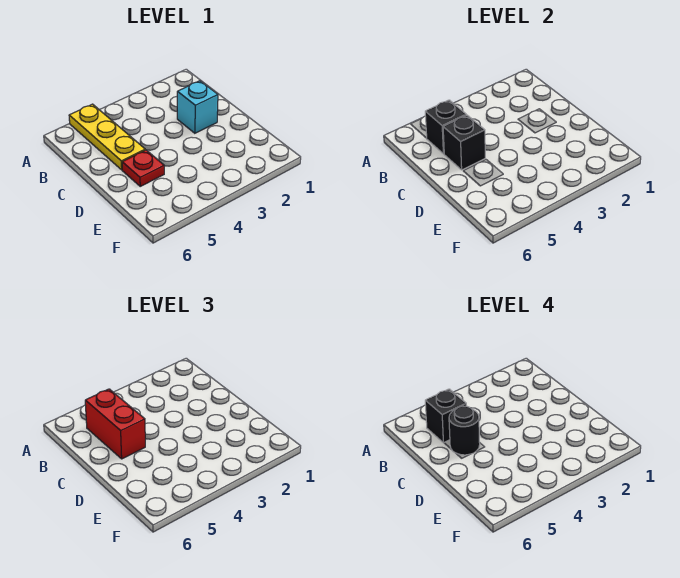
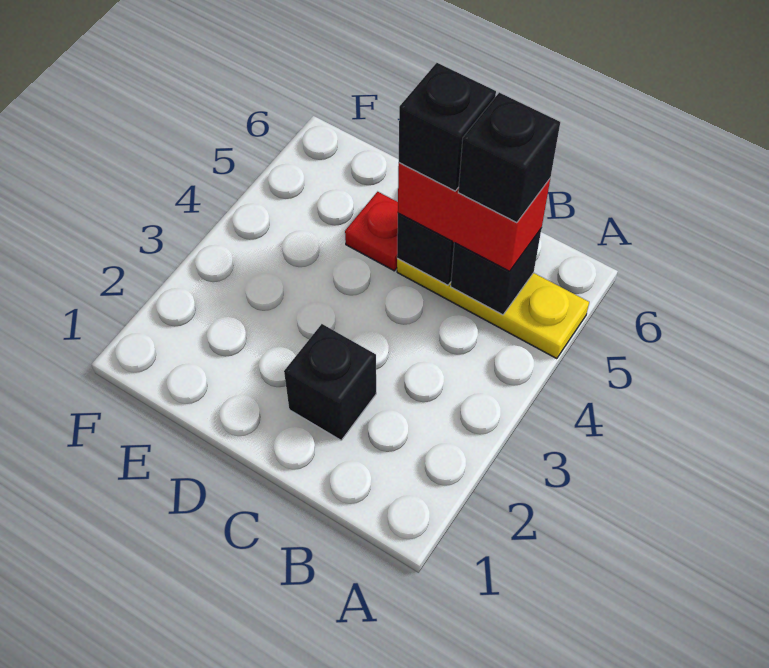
cyan brick C2 level 1 -> black brick C2 level 1
black round brick C5 level 4 -> black brick C5 level 4

